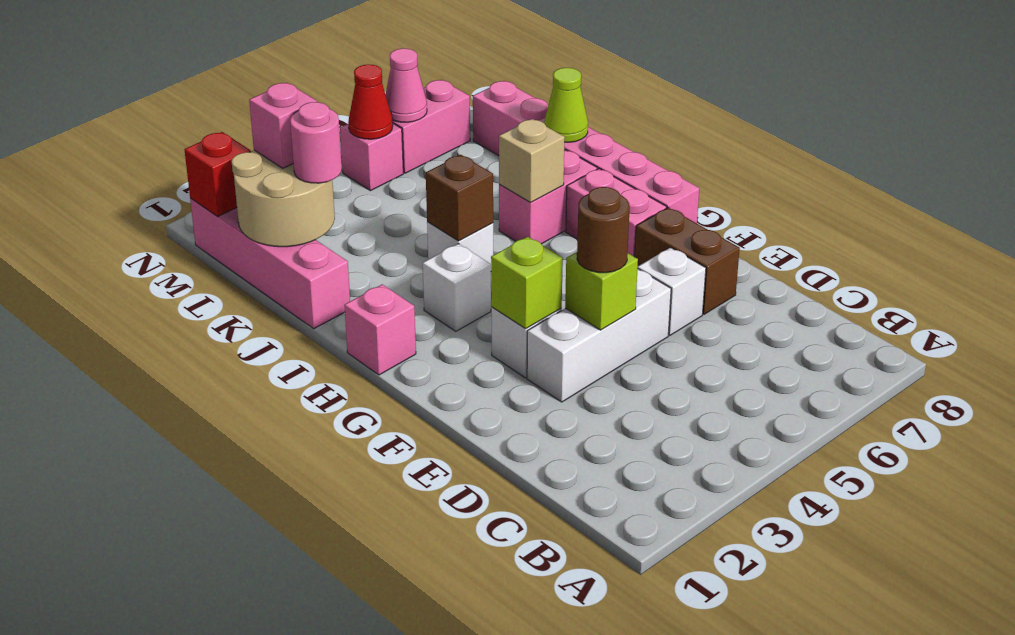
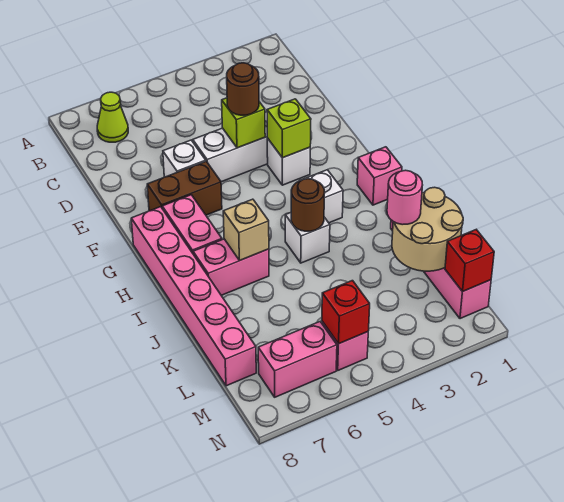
brown brick E7:F7 level 1 -> brown brick F6:F7 level 1
brown brick I4 level 2 -> brown round brick I4 level 2
lime cone J8 level 2 -> lime cone B7 level 1
pink brick L2 level 3 -> none
red cone M5 level 2 -> red brick M5 level 2
pink cone M6 level 2 -> none

